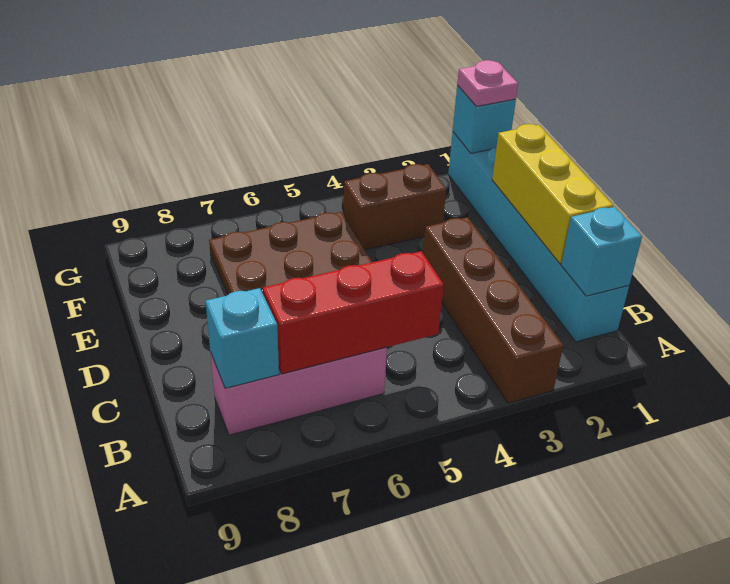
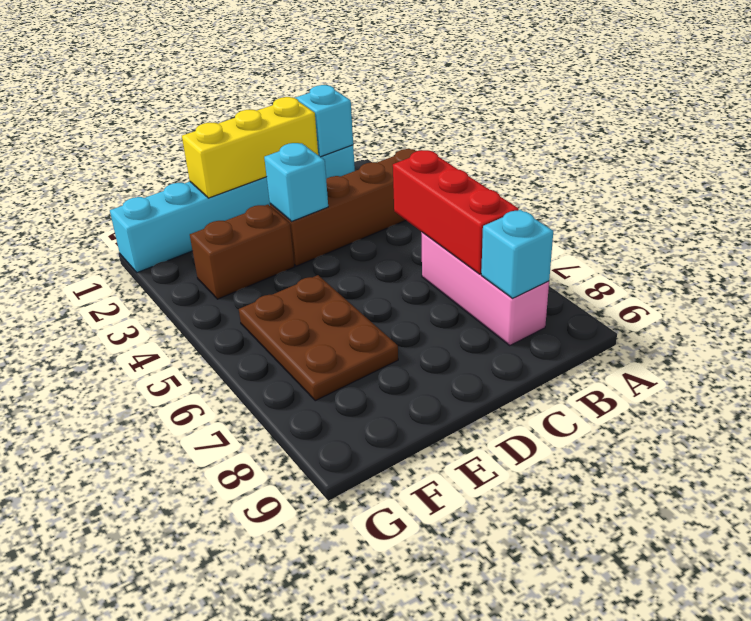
brown brick F3:F4 level 1 -> brown brick E3:F3 level 1
cyan brick G1 level 2 -> cyan brick D3 level 2
pink plate G1 level 3 -> none

